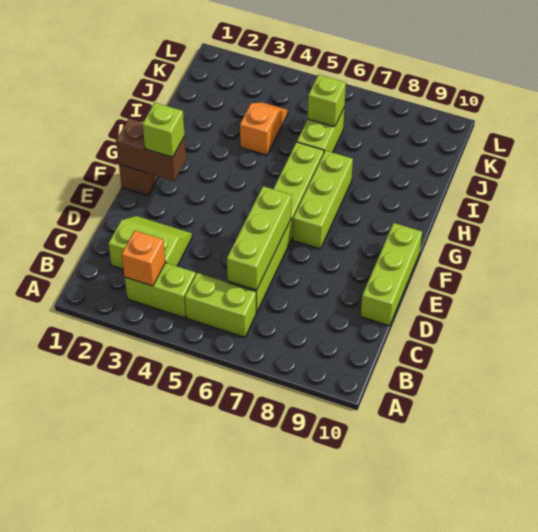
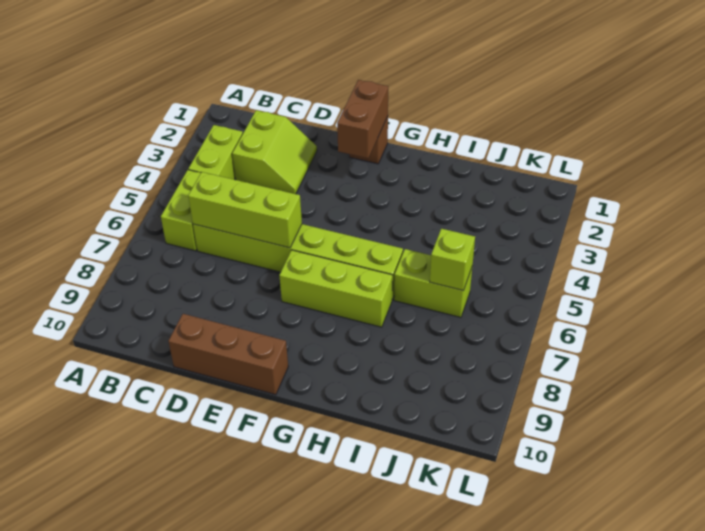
orange brick B3 level 2 -> none
lime brick D10:F10 level 1 -> brown brick D10:F10 level 1
lime brick F2 level 3 -> none
orange slope I4:J4 level 1 top I -> none

